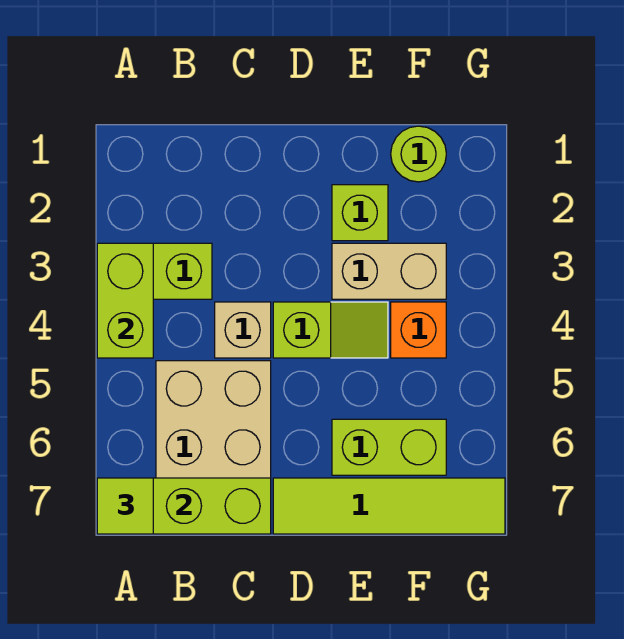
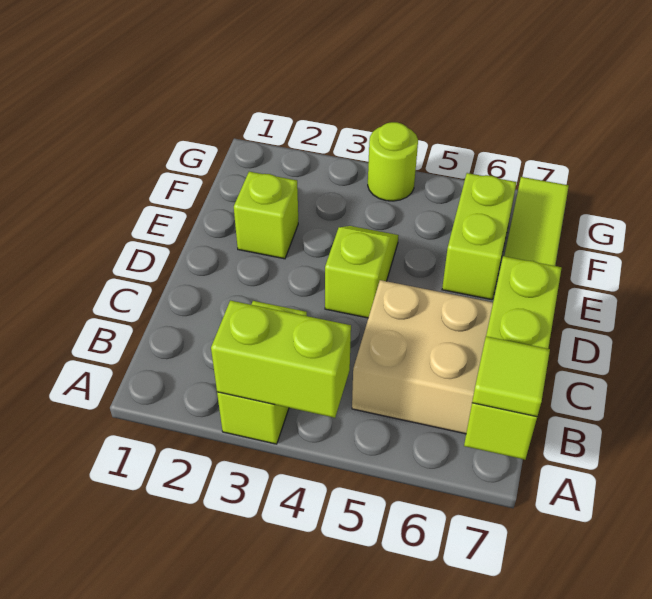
tan brick C4 level 1 -> none
tan brick E3:F3 level 1 -> none
lime round brick F1 level 1 -> lime round brick G4 level 1
orange brick F4 level 1 -> none

